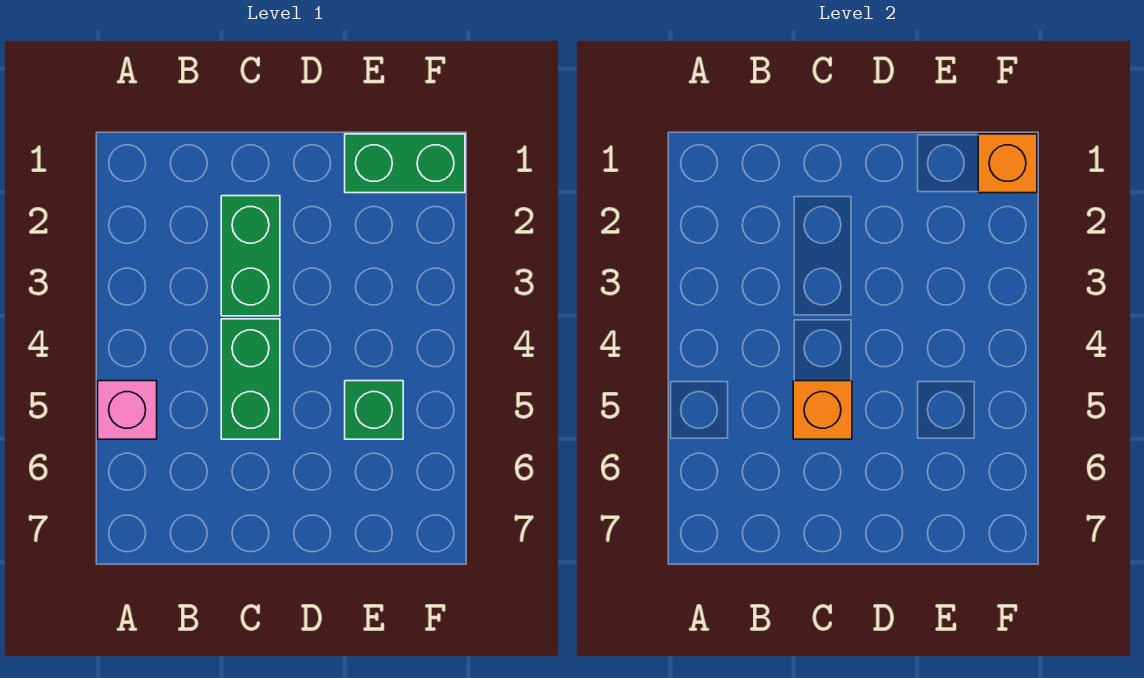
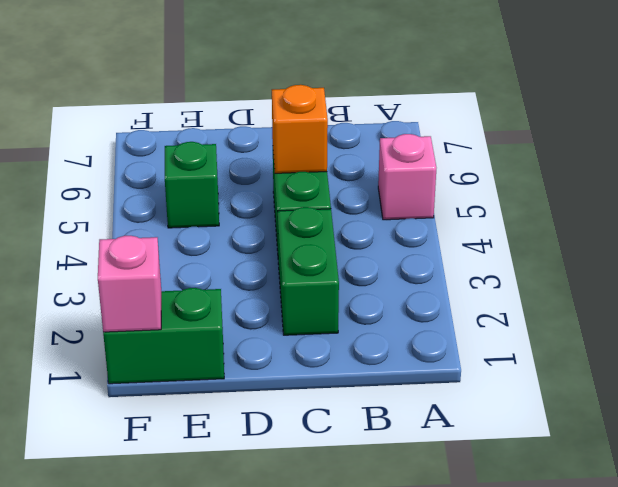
orange brick F1 level 2 -> pink brick F1 level 2

